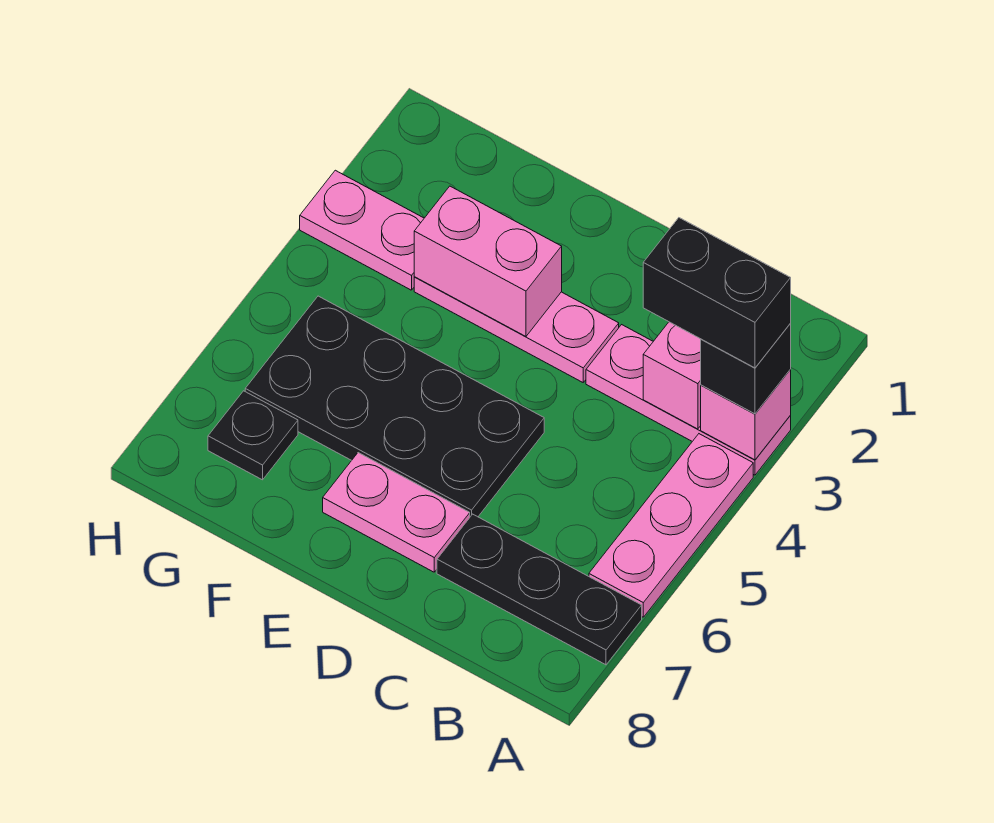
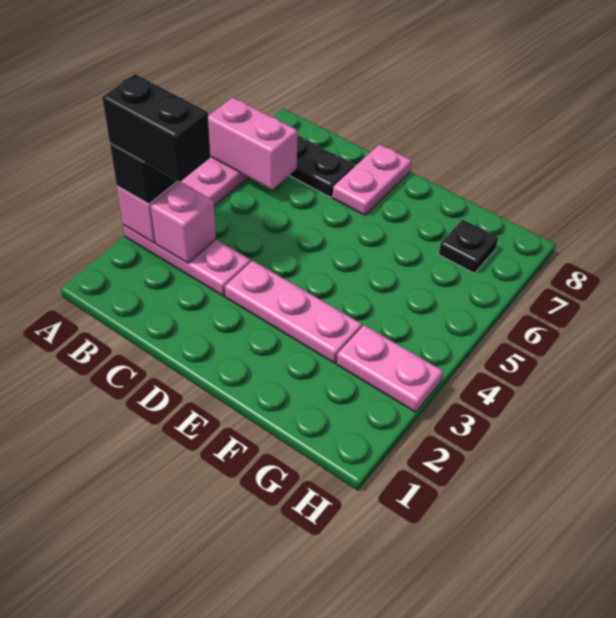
black plate D5:G6 level 1 -> none
pink plate D7:E7 level 1 -> pink plate D7:D8 level 1
pink brick E3:F3 level 2 -> pink brick A6:B6 level 2

